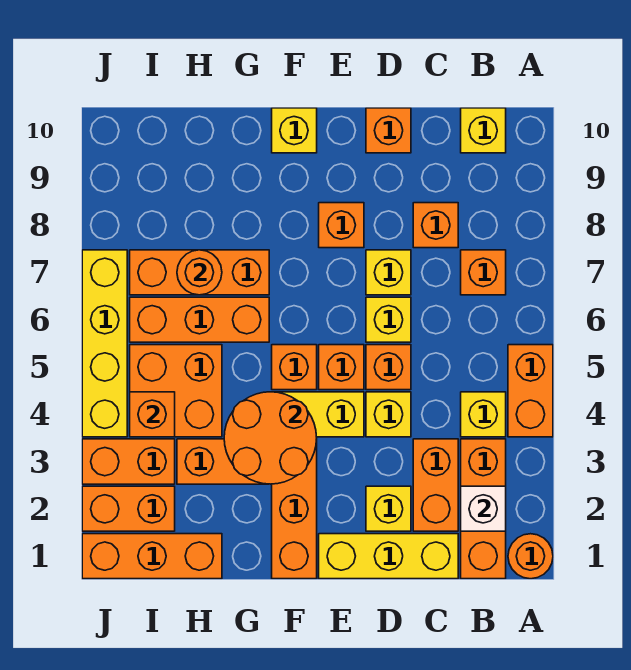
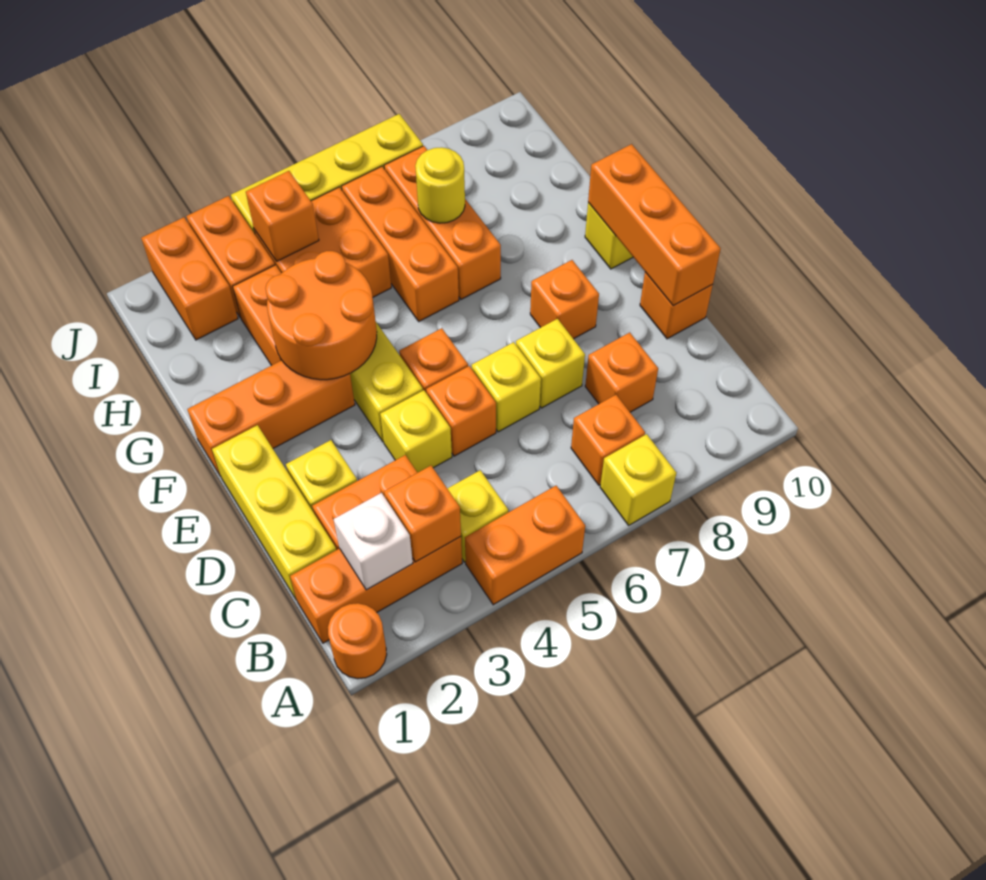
yellow brick B10 level 1 -> yellow brick A7 level 1
orange brick F5 level 1 -> orange brick B3 level 2
orange brick H1:J1 level 1 -> orange brick D10:F10 level 2
orange round brick H7 level 2 -> yellow round brick H7 level 2

